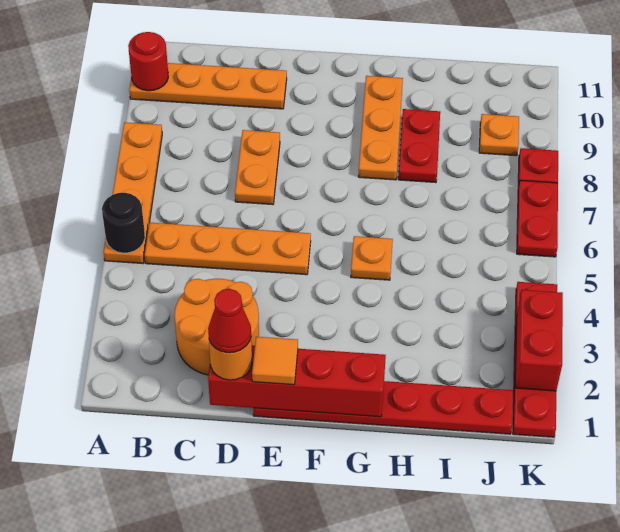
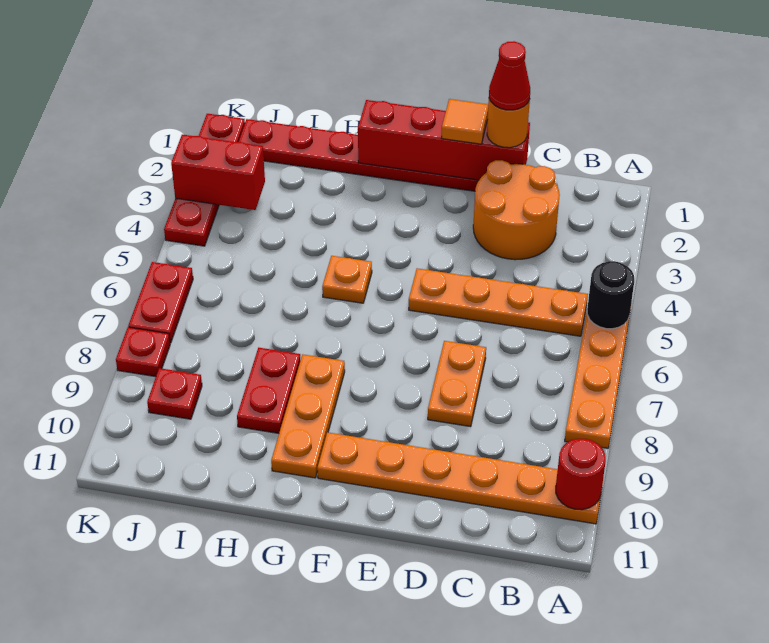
orange plate A10:D10 level 1 -> orange plate A10:F10 level 1
orange plate J9 level 1 -> red plate J9 level 1
red brick K2:K3 level 2 -> red brick J3:K3 level 2

